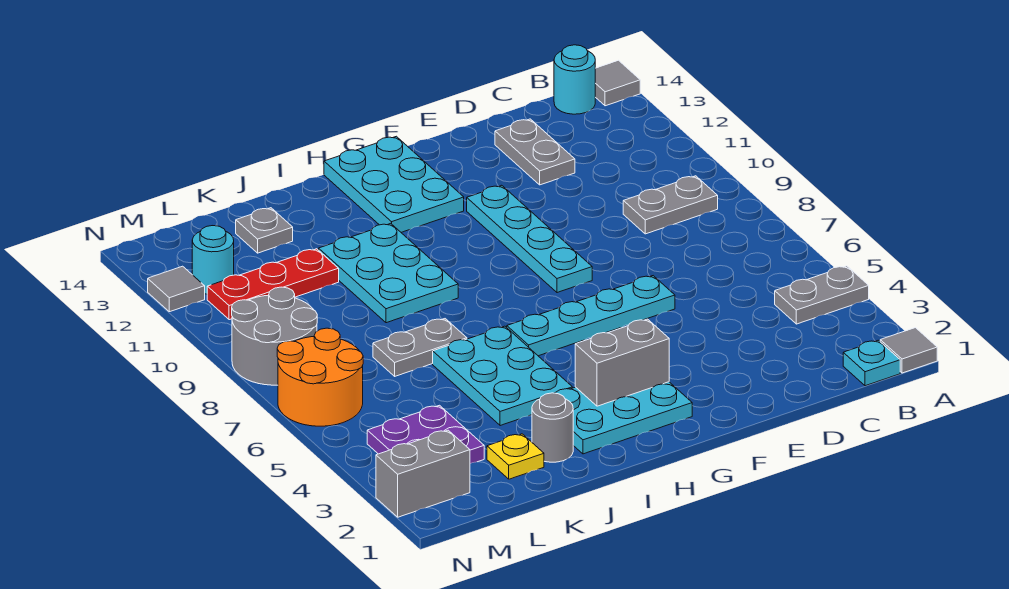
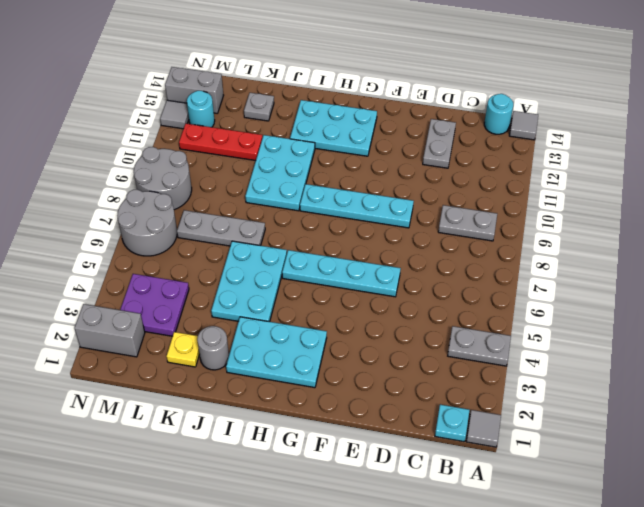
cyan plate F8:F11 level 1 -> cyan plate E9:H9 level 1
grey brick G3:H3 level 2 -> grey brick M13:N13 level 1
cyan plate G12:H14 level 1 -> cyan plate G12:I13 level 1
grey plate J7:K7 level 1 -> grey plate J7:L7 level 1
orange round brick M6:N7 level 1 -> grey round brick M6:N7 level 1

